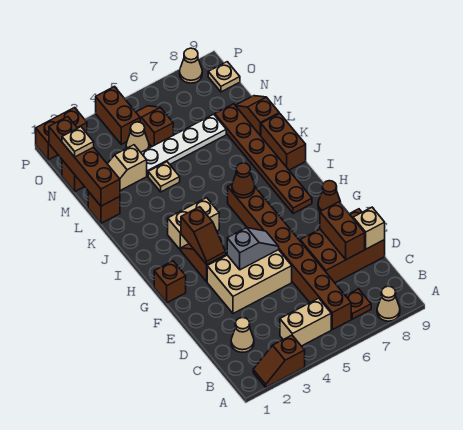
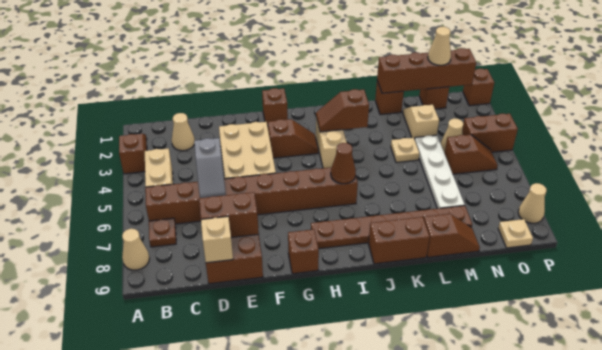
grey slope F4:F5 level 2 top 4 -> grey slope D5:D6 level 2 top 5
brown slope G3:H3 level 2 top H -> brown slope I3:J3 level 2 top J
brown cone G9 level 1 -> brown brick G9 level 1
tan plate N1 level 3 -> tan cone N1 level 3
brown brick P1:P2 level 1 -> brown brick P1 level 1

